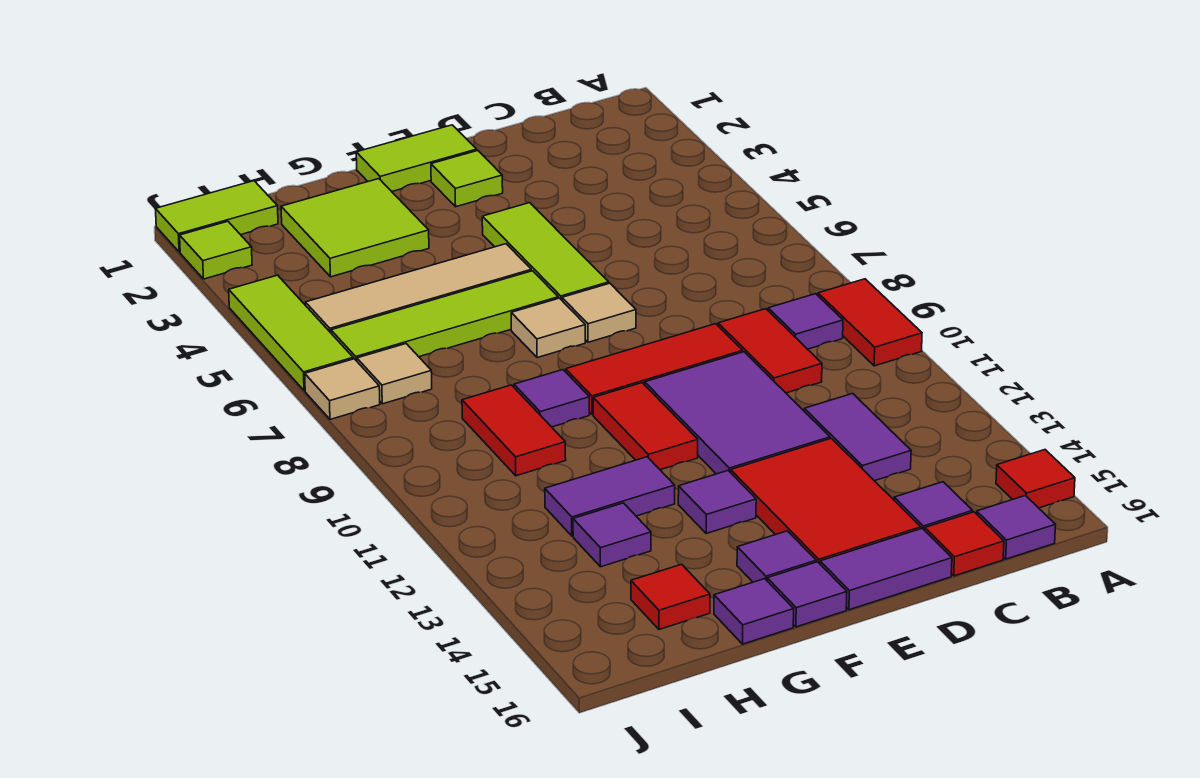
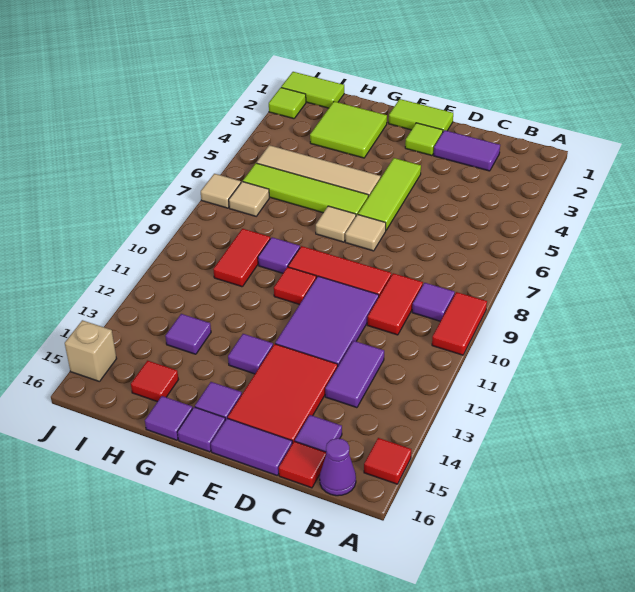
purple tile B16 level 1 -> purple cone B16 level 1
red tile F10:F11 level 1 -> red tile F10 level 1
purple tile G12:H12 level 1 -> purple tile C2:D2 level 1
lime tile J4:J6 level 1 -> none
none -> tan brick J15 level 1

